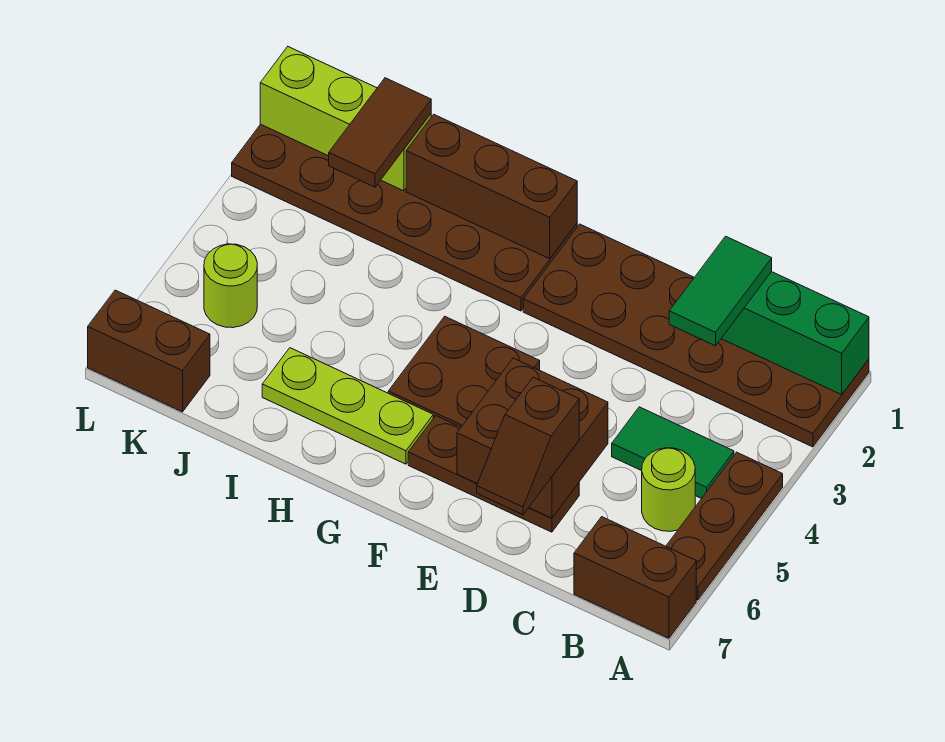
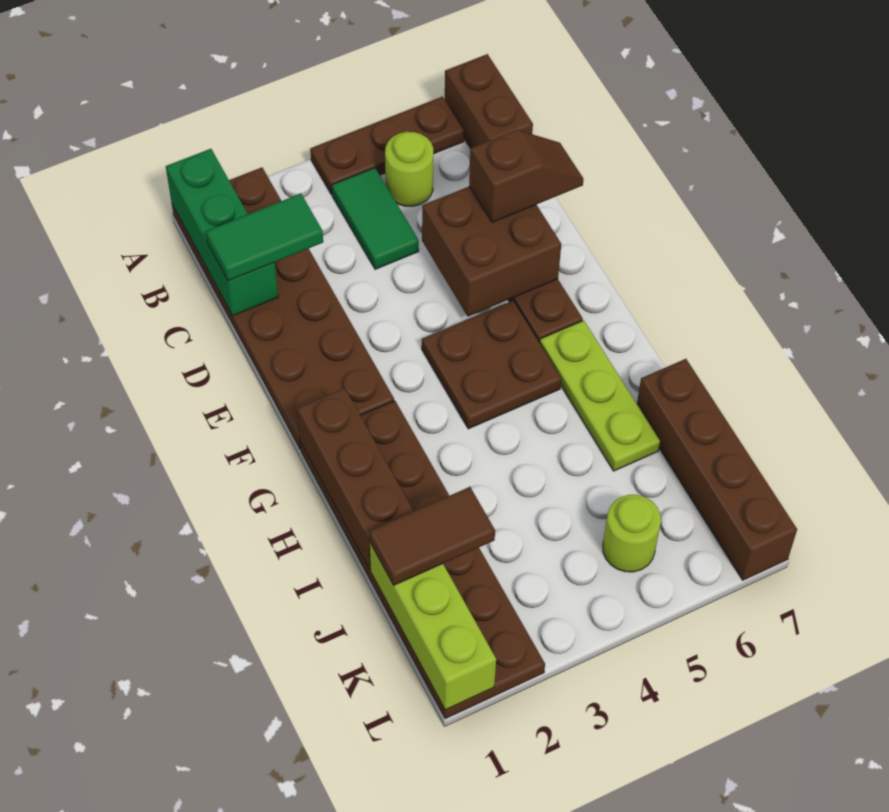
brown brick K7:L7 level 1 -> brown brick I7:L7 level 1

